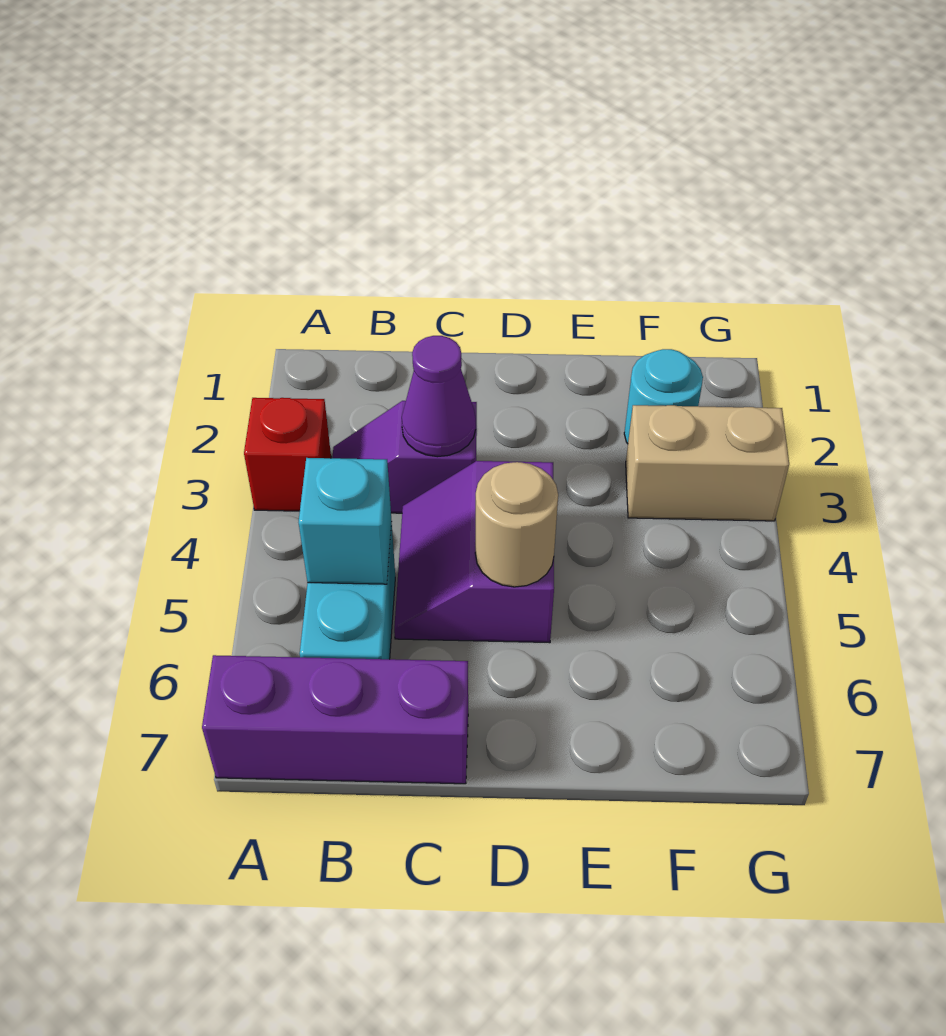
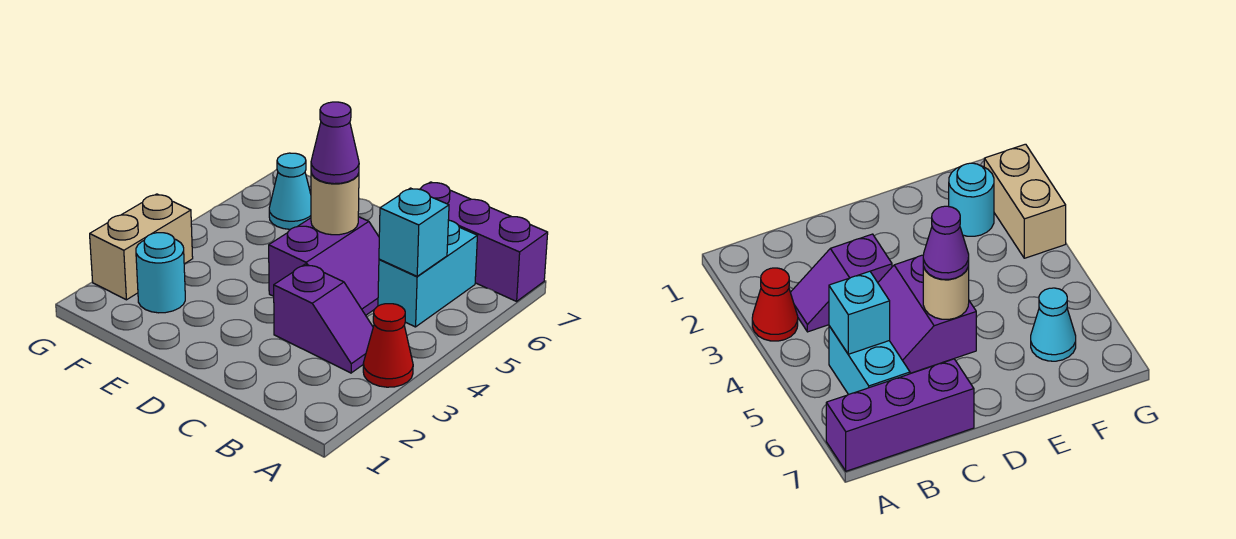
red brick A3 level 1 -> red cone A3 level 1
purple cone C3 level 2 -> purple cone D5 level 3
tan brick F3:G3 level 1 -> tan brick G2:G3 level 1
none -> cyan cone F6 level 1

